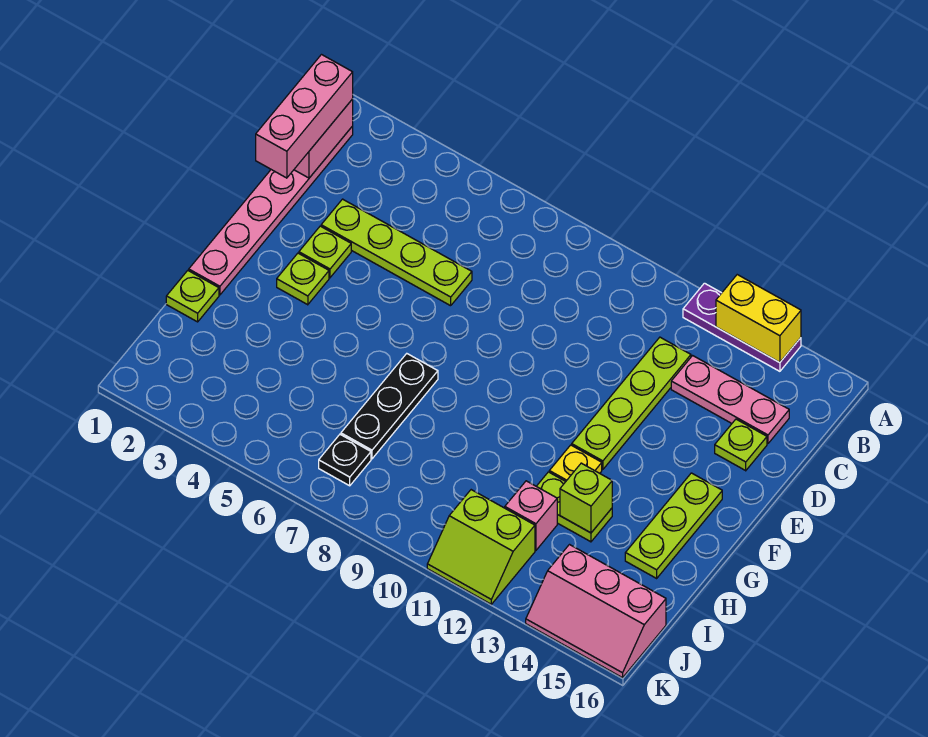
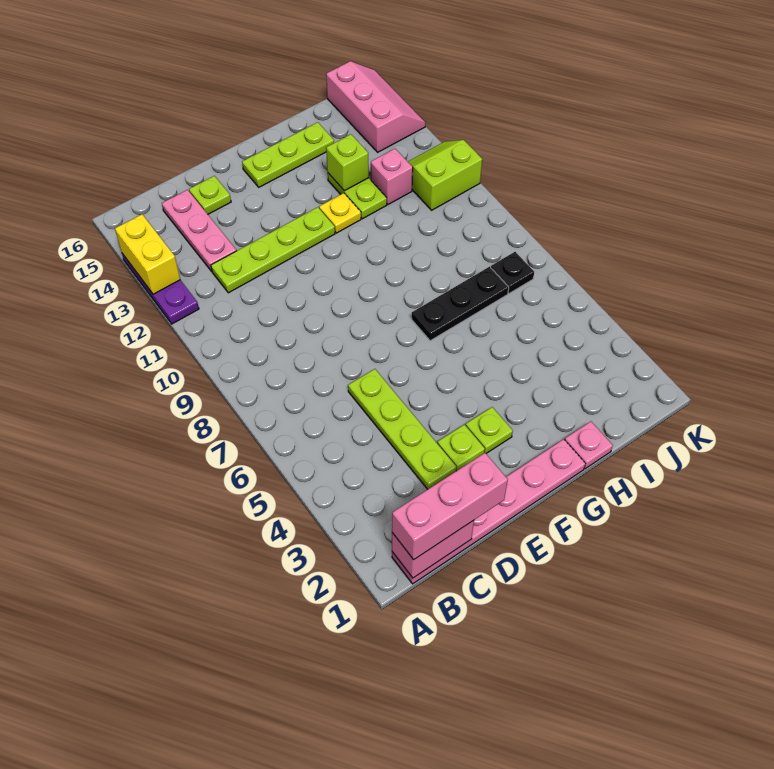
lime plate H1 level 1 -> pink plate H1 level 1
lime slope J11:K12 level 1 top J -> lime slope J11:K12 level 1 top 11

